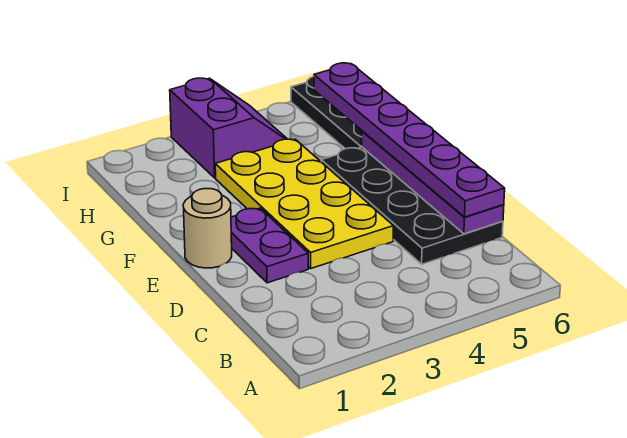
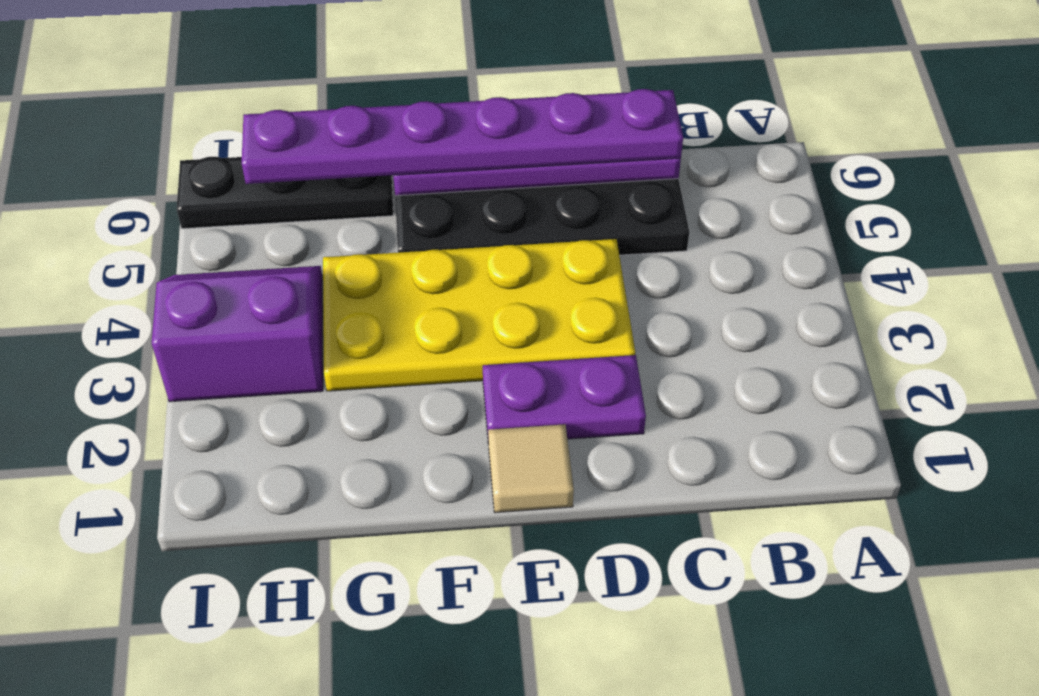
tan round brick E1 level 1 -> tan tile E1 level 1

